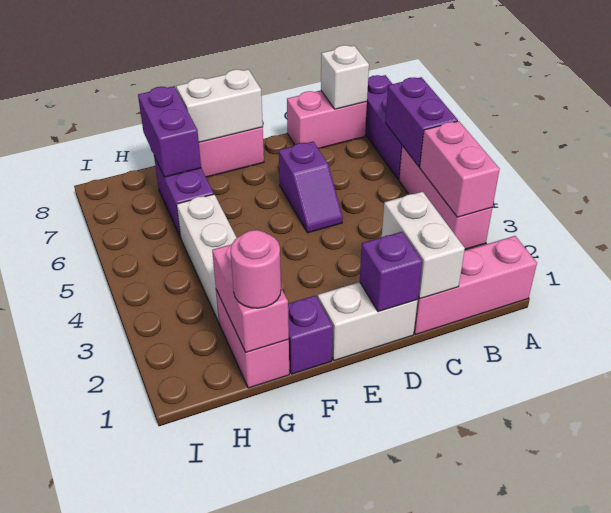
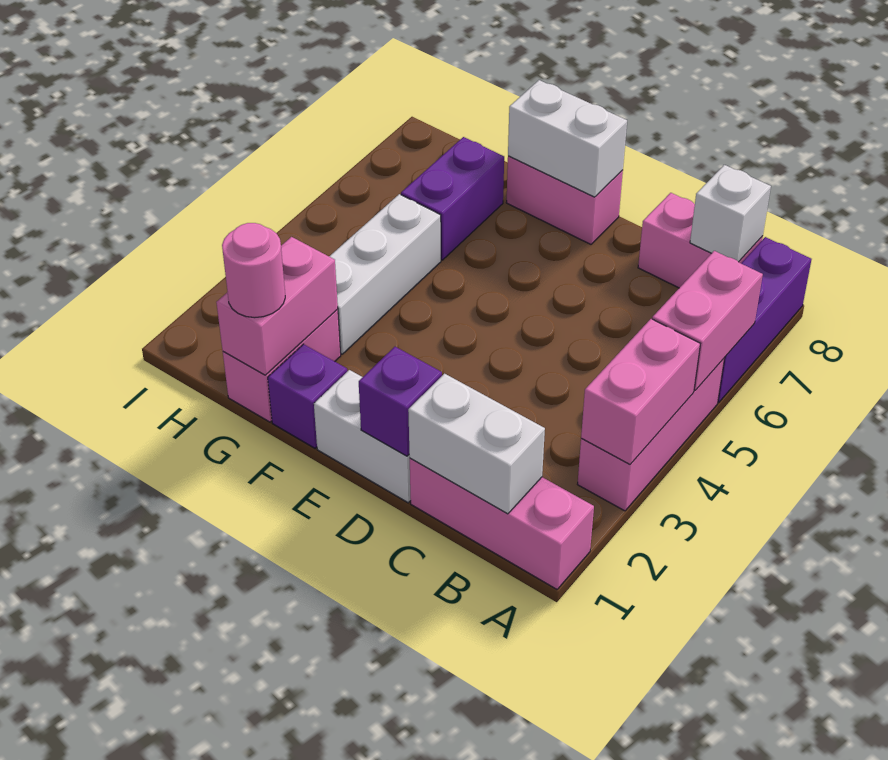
purple brick A5:A6 level 2 -> pink brick A5:A6 level 2
white brick C1:C2 level 2 -> white brick B1:C1 level 2
purple slope D5:D6 level 1 top 6 -> none
purple brick G7:G8 level 2 -> none

